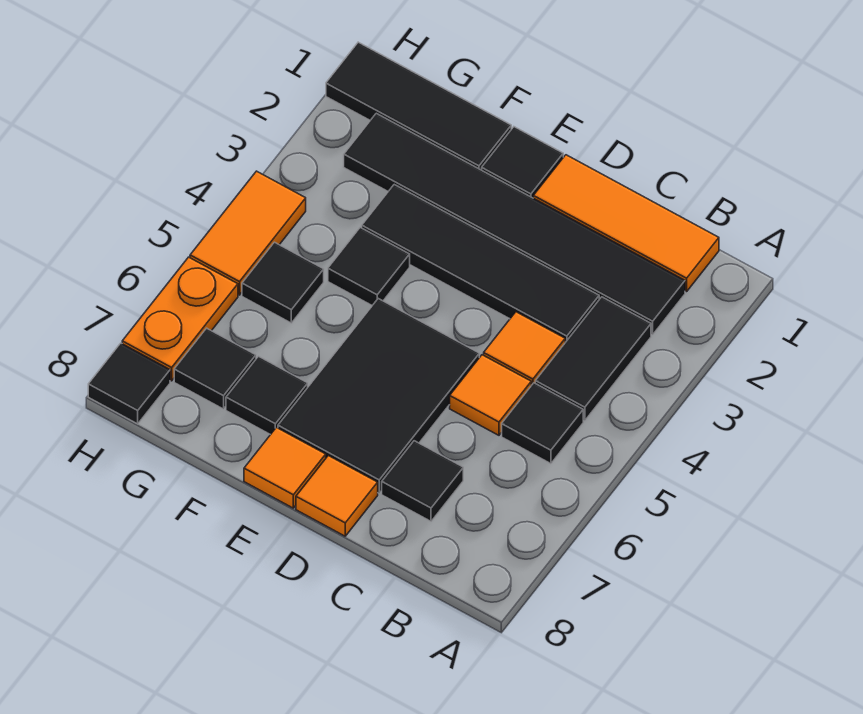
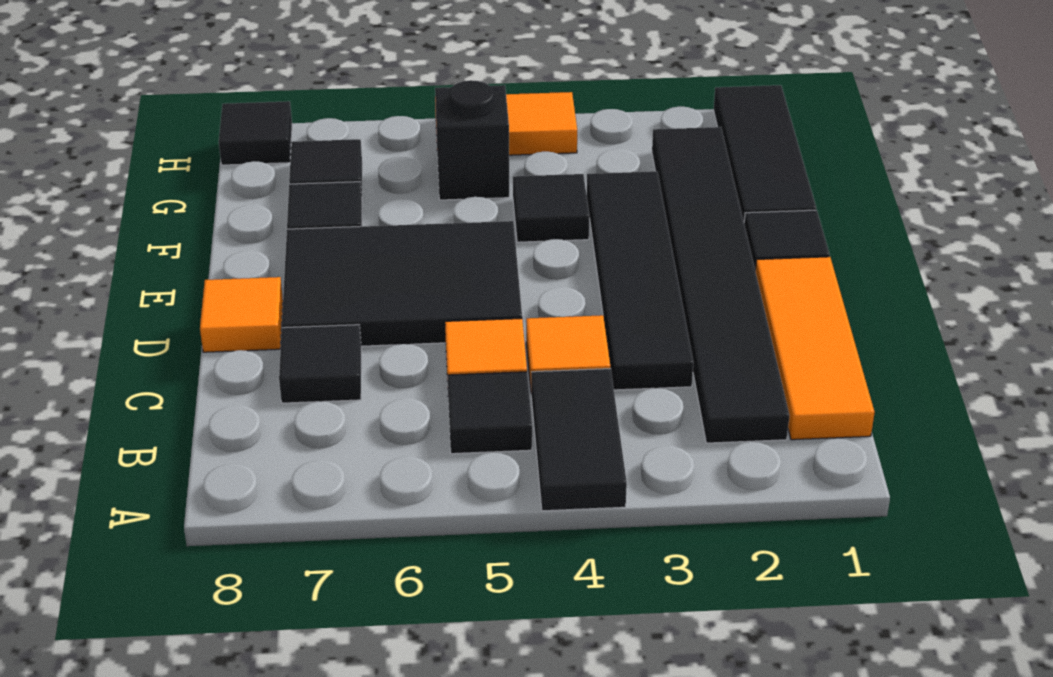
black tile B3:B4 level 1 -> black tile A4:B4 level 1
orange tile E8 level 1 -> none
black tile G5 level 1 -> black brick G5 level 1
orange plate H6:H7 level 1 -> none

